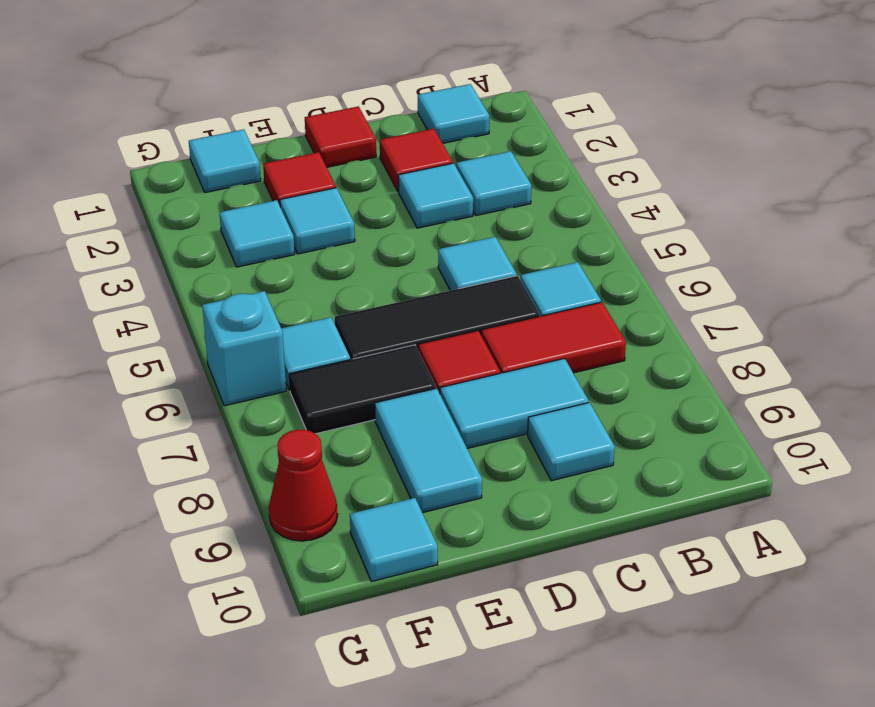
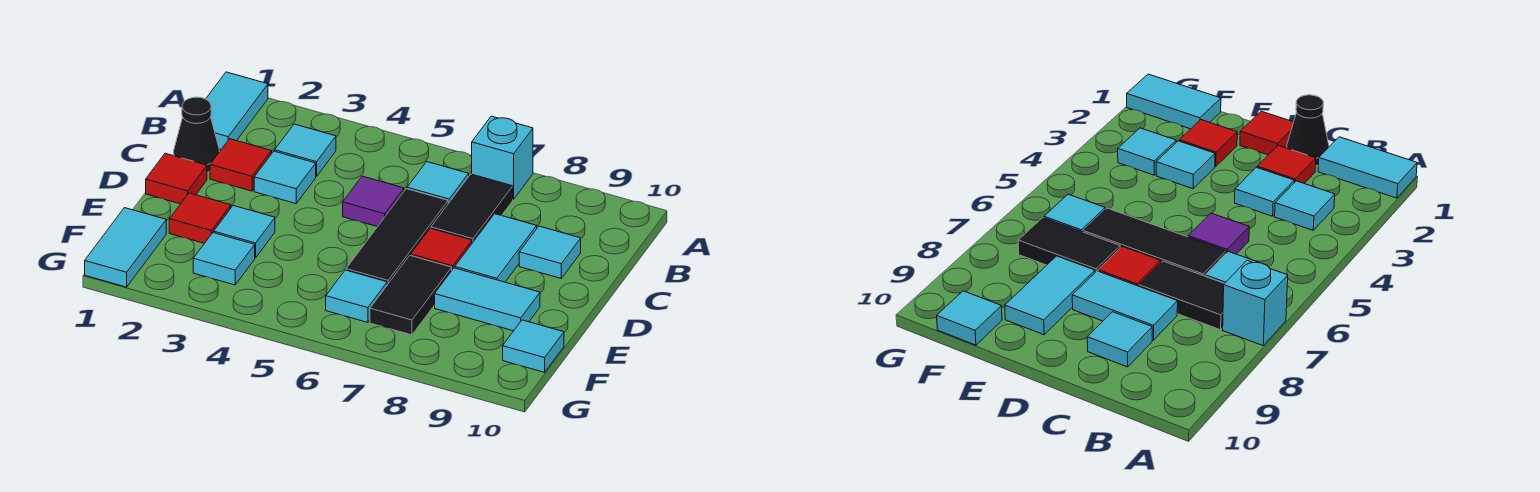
cyan tile B1 level 1 -> cyan tile A1:B1 level 1
red tile B7:C7 level 1 -> black tile B7:C7 level 1
none -> black cone C1 level 1
cyan tile C5 level 1 -> purple tile C5 level 1
cyan tile F1 level 1 -> cyan tile F1:G1 level 1
cyan brick G6 level 1 -> cyan brick A7 level 1
red cone G9 level 1 -> none

